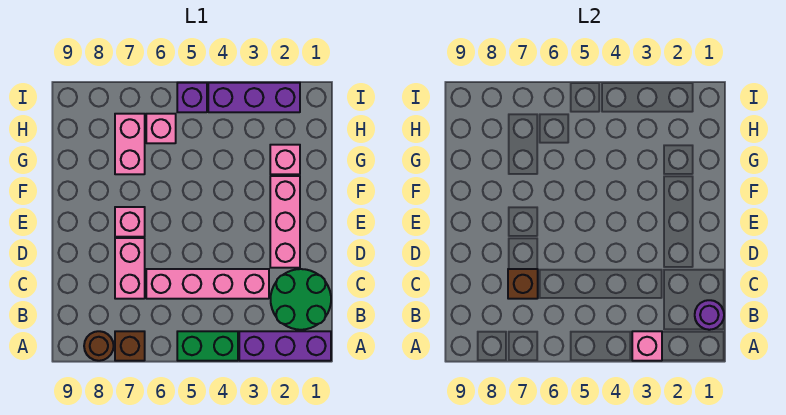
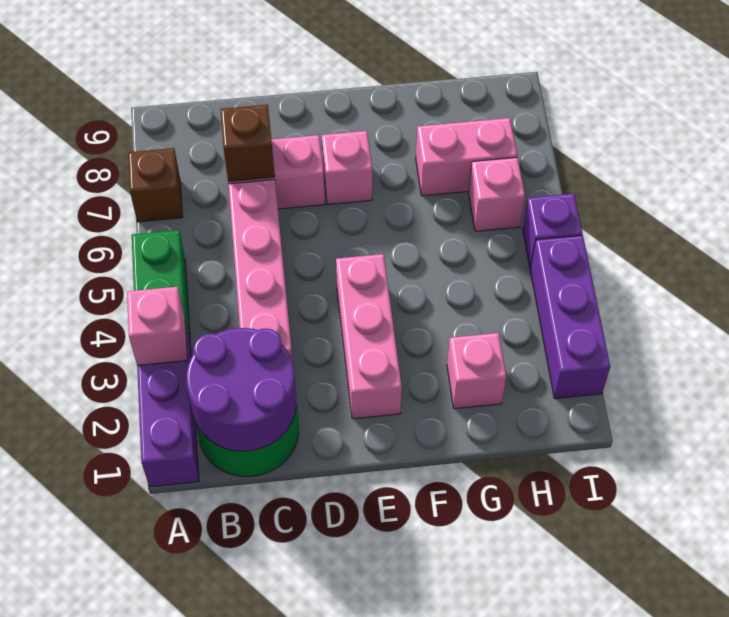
brown round brick A8 level 1 -> none
purple round brick B1 level 2 -> purple round brick B1:C2 level 2
pink brick D2:F2 level 1 -> pink brick E2:E4 level 1

